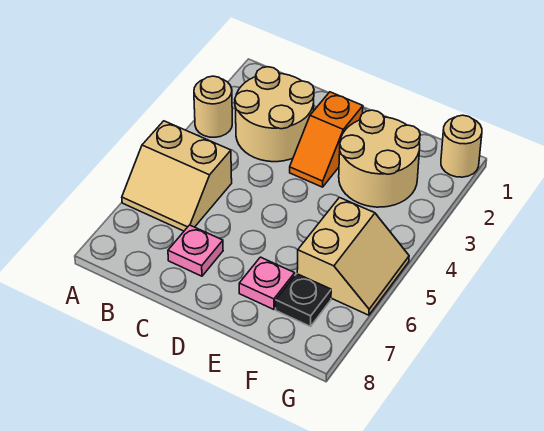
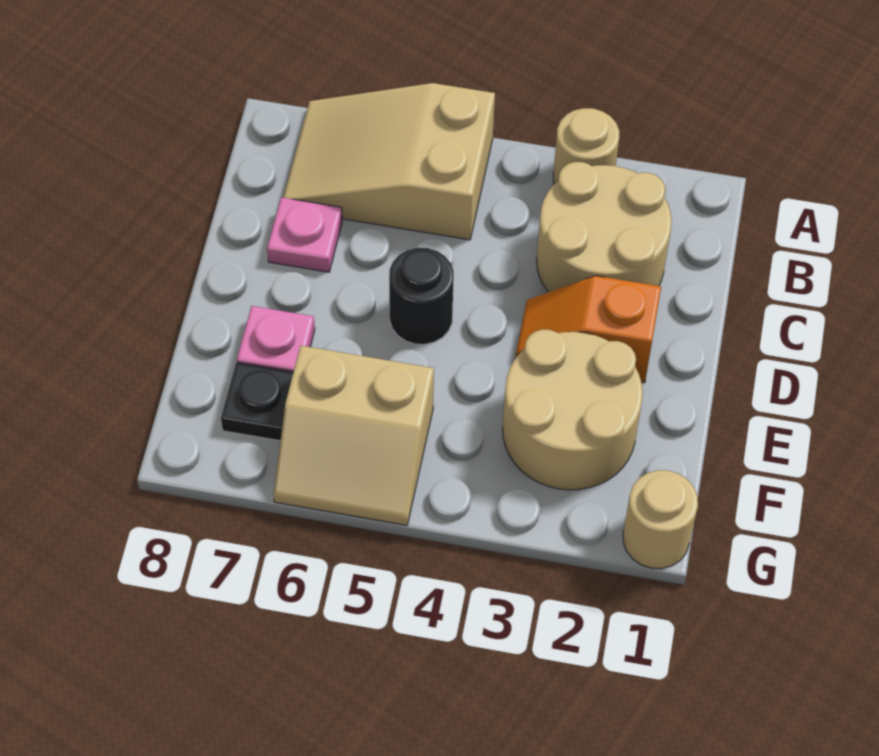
tan slope A5:B6 level 1 top 5 -> tan slope A5:B7 level 1 top 5
none -> black round brick D5 level 1

